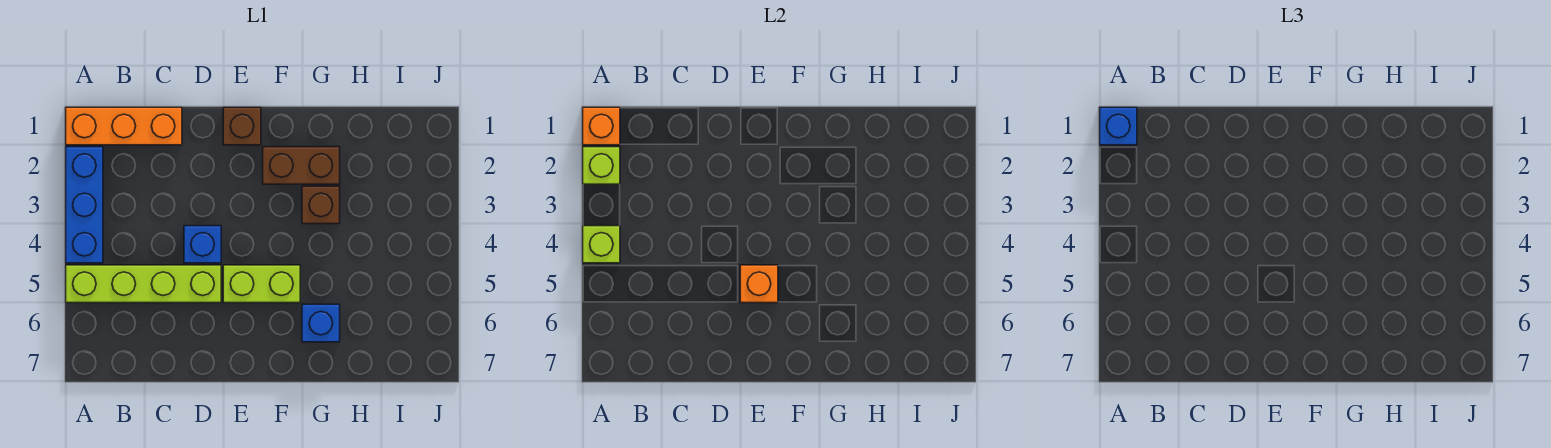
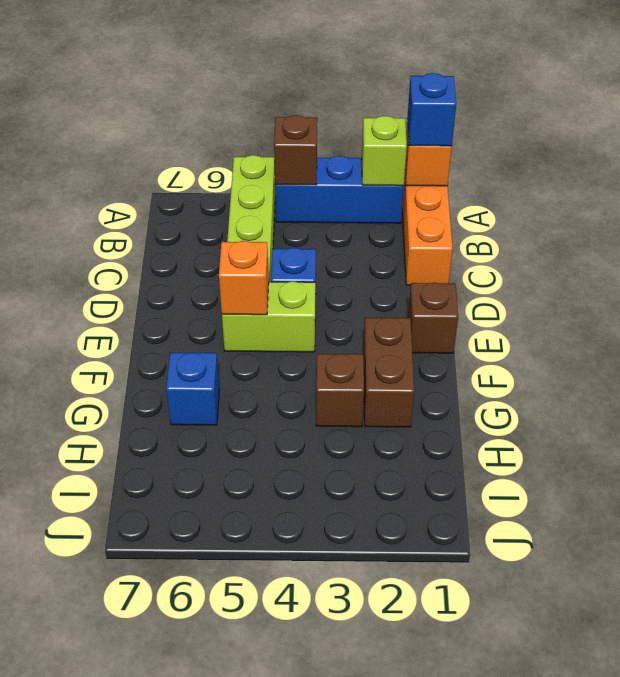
lime brick A4 level 2 -> brown brick A4 level 2
lime brick E5:F5 level 1 -> lime brick E4:E5 level 1

